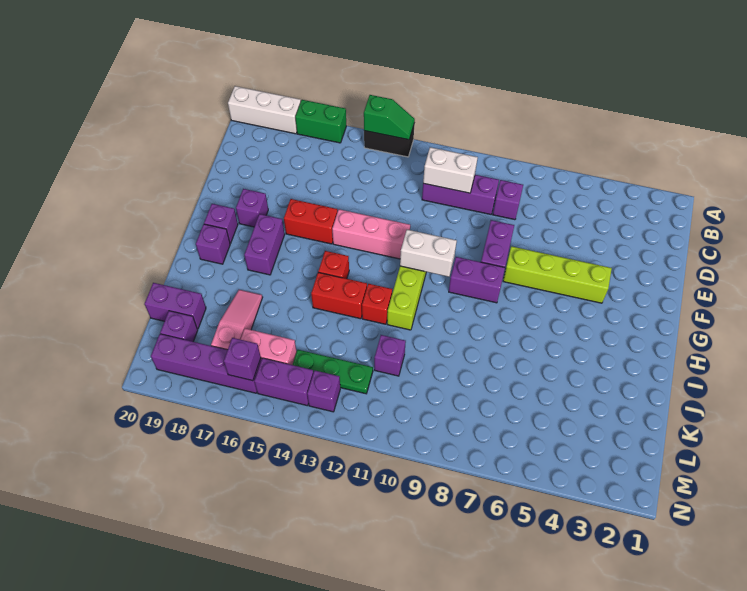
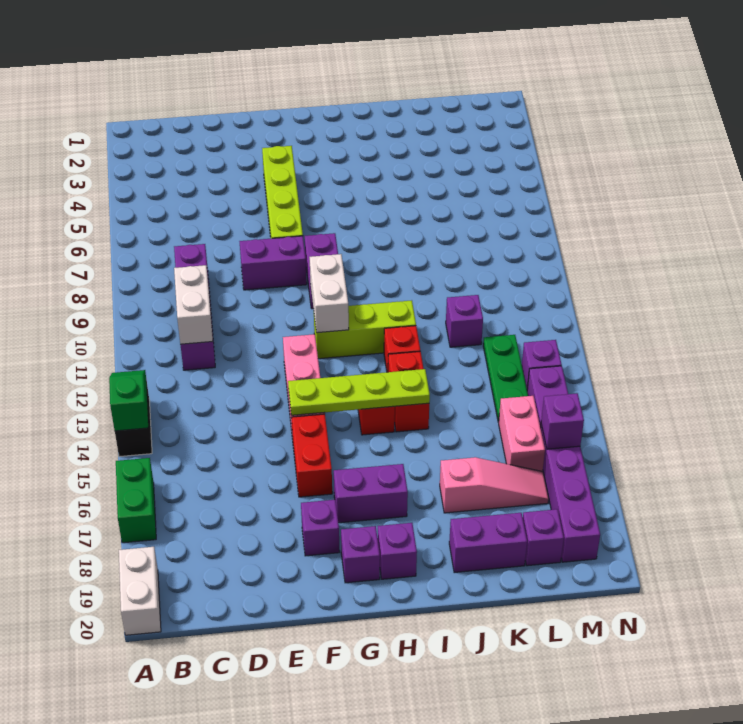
white brick A18:A20 level 1 -> white brick A19:A20 level 1
none -> lime plate F14:I14 level 2
pink slope J17:L17 level 1 top L -> pink slope J17:L17 level 1 top J
purple brick K19:K20 level 1 -> purple brick J19:K19 level 1

